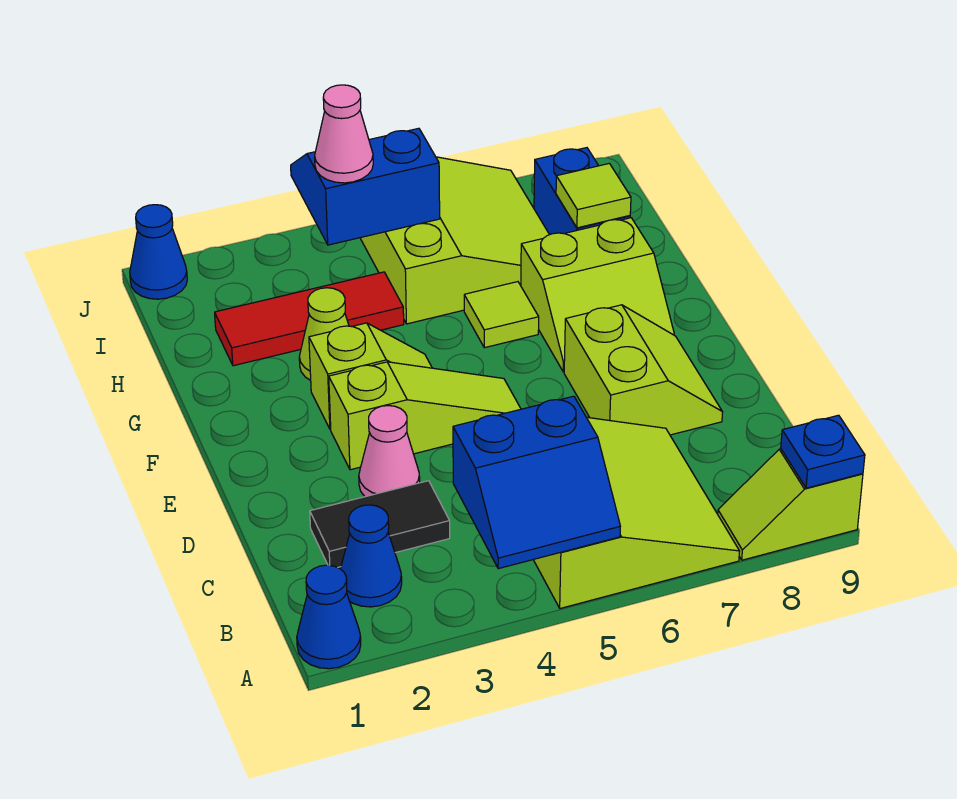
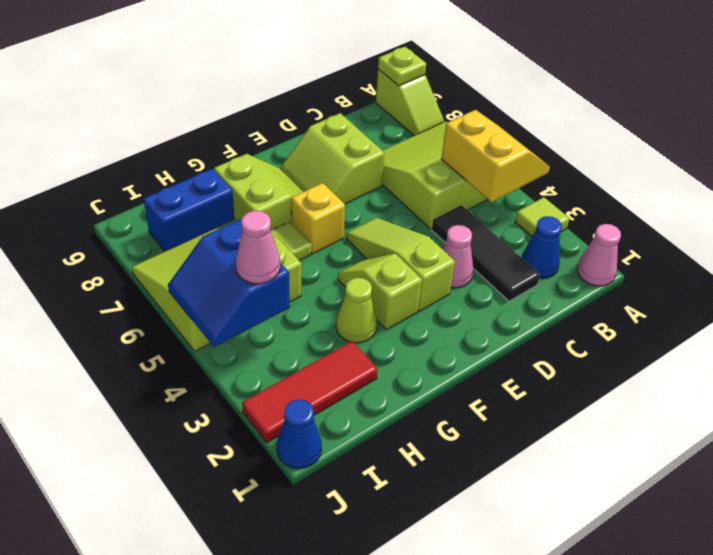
blue cone A1 level 1 -> pink cone A1 level 1
blue slope A4:B5 level 2 top B -> yellow slope A4:B5 level 2 top B
blue plate A9 level 2 -> lime plate A9 level 2
black tile C2:C3 level 1 -> black tile C2:C4 level 1
lime slope D7:E8 level 1 top 7 -> lime slope D7:E8 level 1 top D
none -> yellow brick F6 level 1
red tile H2:H4 level 1 -> red tile H2:J2 level 1
lime tile H8 level 2 -> lime tile A3 level 1

